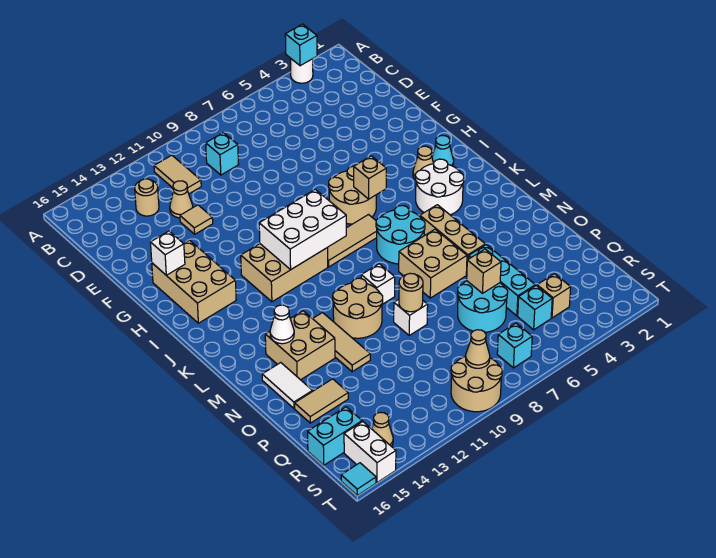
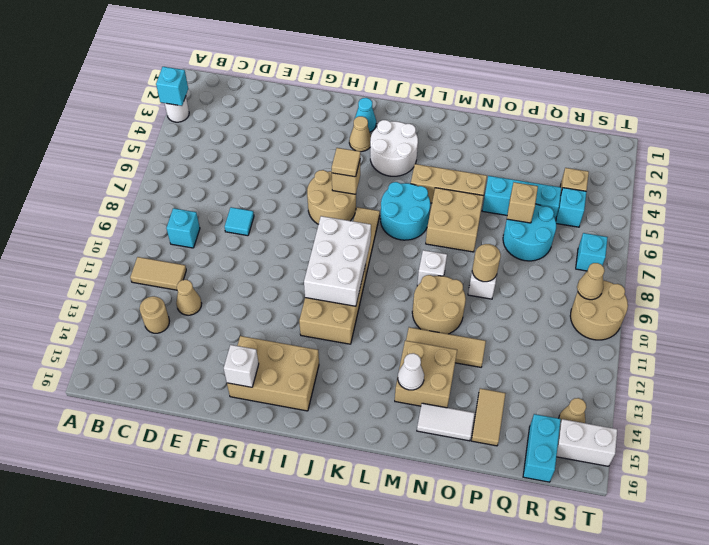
tan tile E12 level 1 -> tan tile I6 level 3
cyan tile T16 level 1 -> cyan tile E8 level 1

